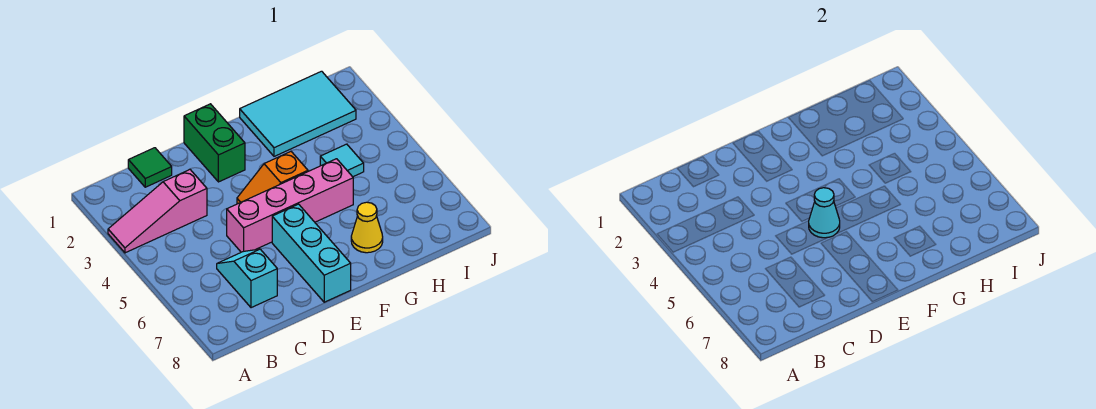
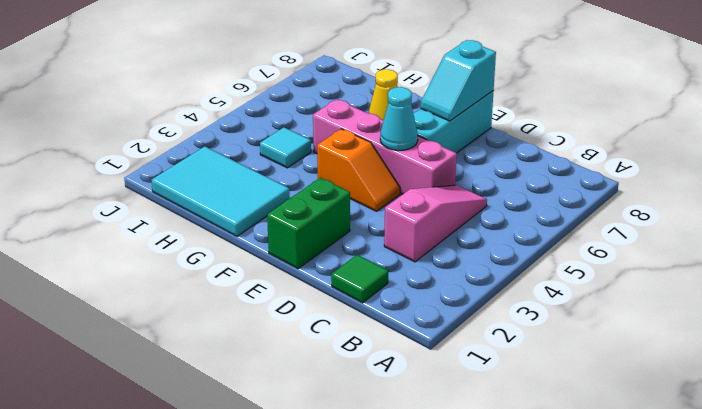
pink slope A3:C3 level 1 top C -> pink slope C3:C5 level 1 top 3
cyan slope C6:C7 level 1 top 7 -> cyan slope E7:E8 level 2 top 8

